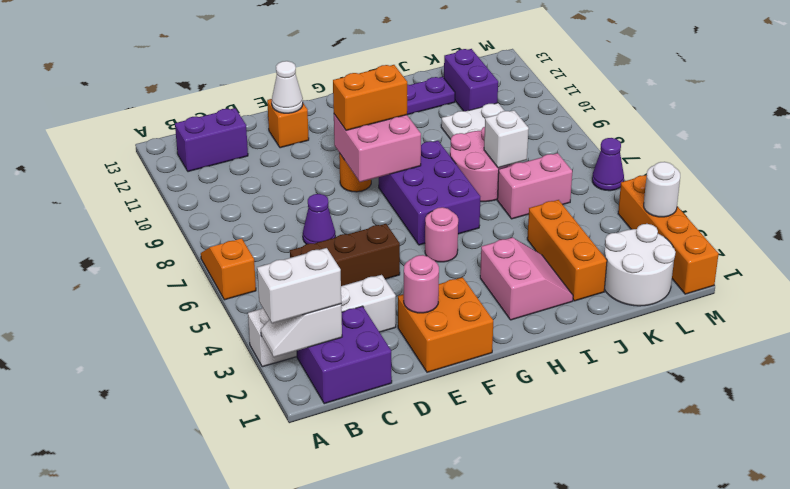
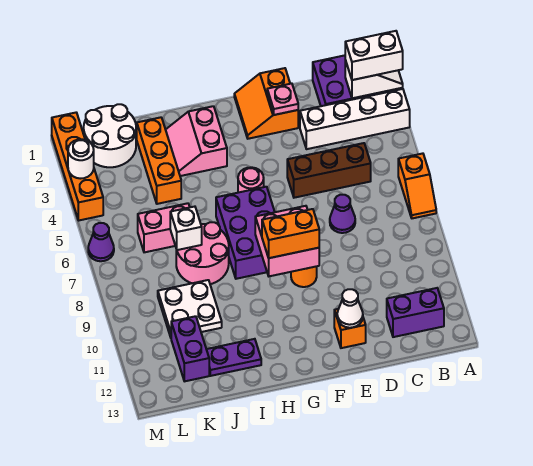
orange brick E1:F2 level 1 -> orange slope E1:F2 level 1 top E
pink round brick E2 level 2 -> pink plate E2 level 2

